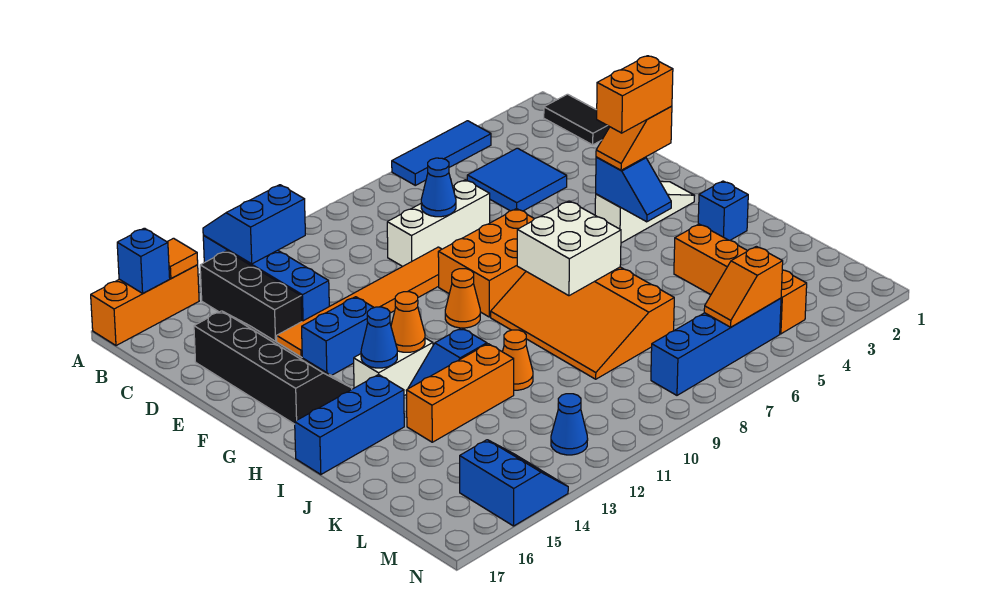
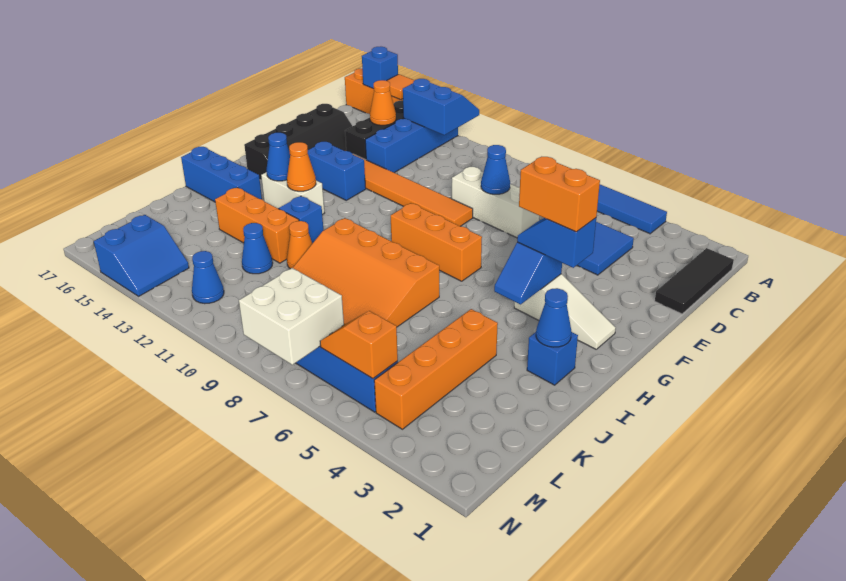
black tile B1:C1 level 1 -> black tile B1:D1 level 1
orange brick F7:G9 level 1 -> orange brick G7:G9 level 1
orange slope G3:G4 level 3 top 3 -> blue slope G3:G4 level 3 top 3
orange cone G10 level 1 -> orange cone C14 level 2
orange slope H7:K9 level 1 top 7 -> orange slope I7:K10 level 1 top I
white brick H7:I8 level 2 -> white brick M7:N8 level 2
none -> blue cone I2 level 2
none -> blue cone K12 level 1

